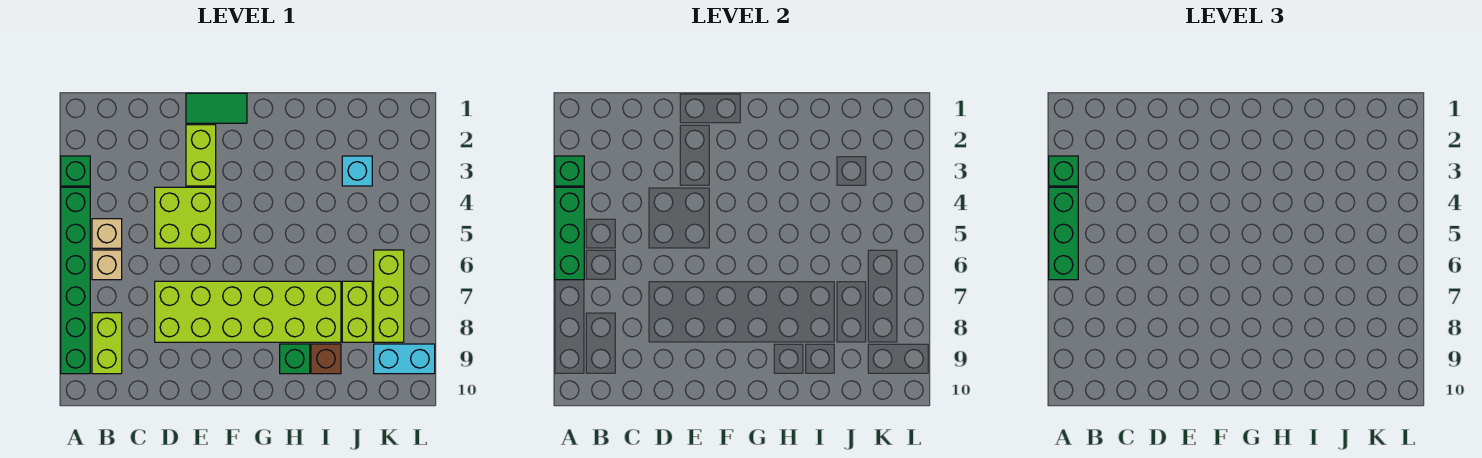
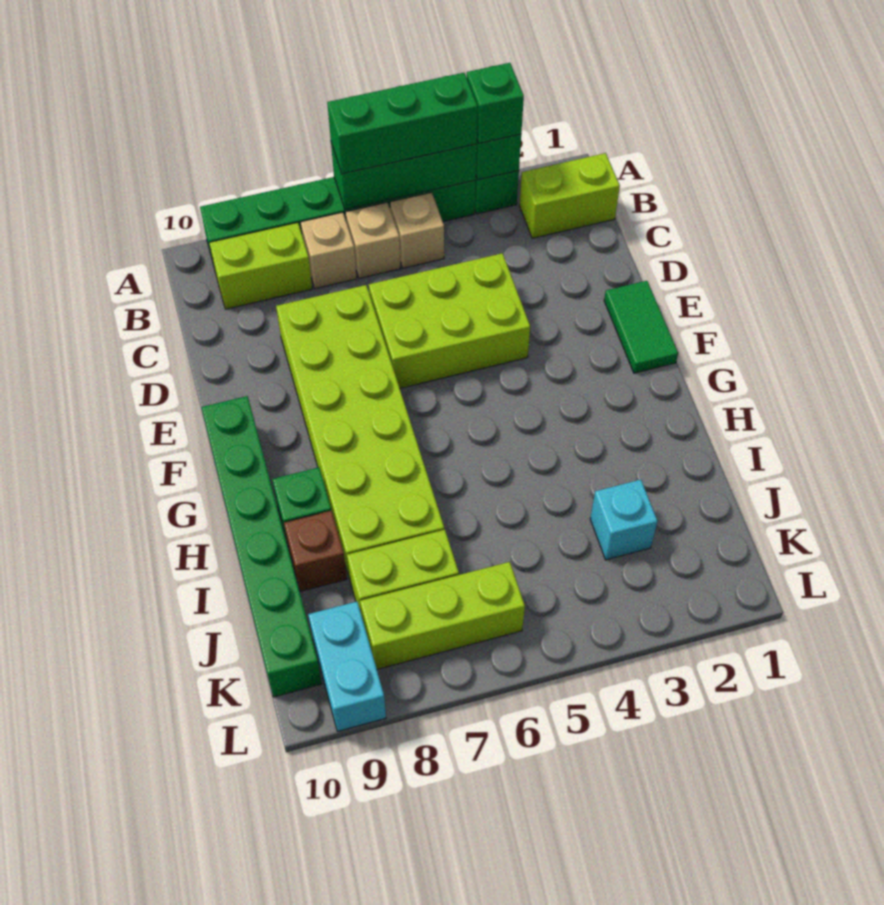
none -> tan brick B7 level 1
lime brick D4:E5 level 1 -> lime brick D4:E6 level 1
lime brick E2:E3 level 1 -> lime brick B1:B2 level 1
none -> green brick F10:K10 level 1

